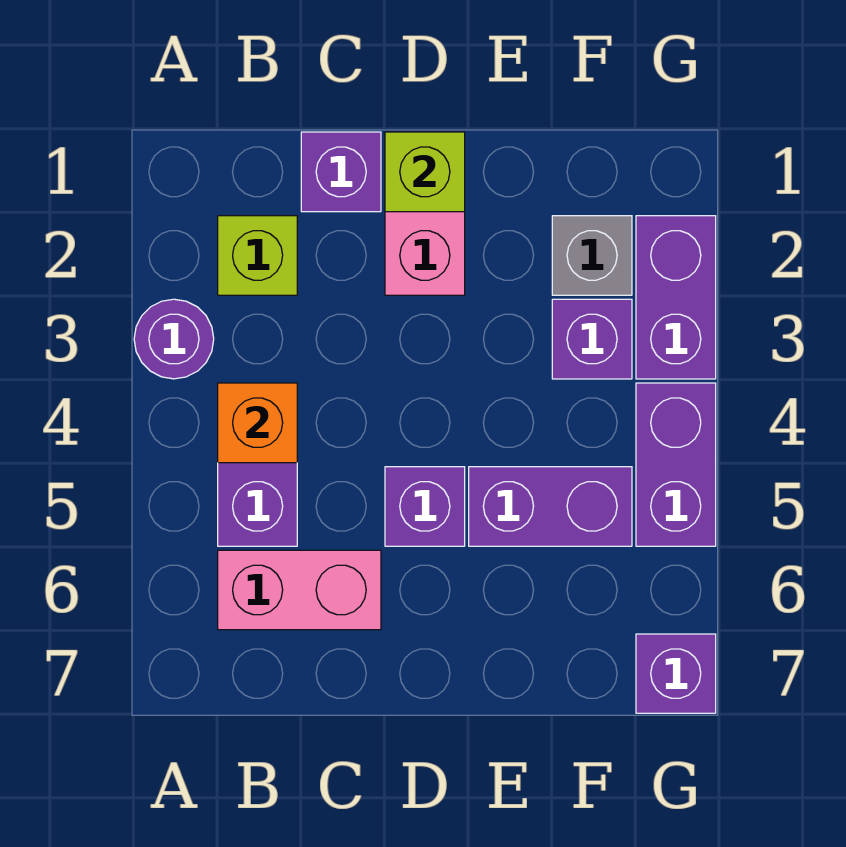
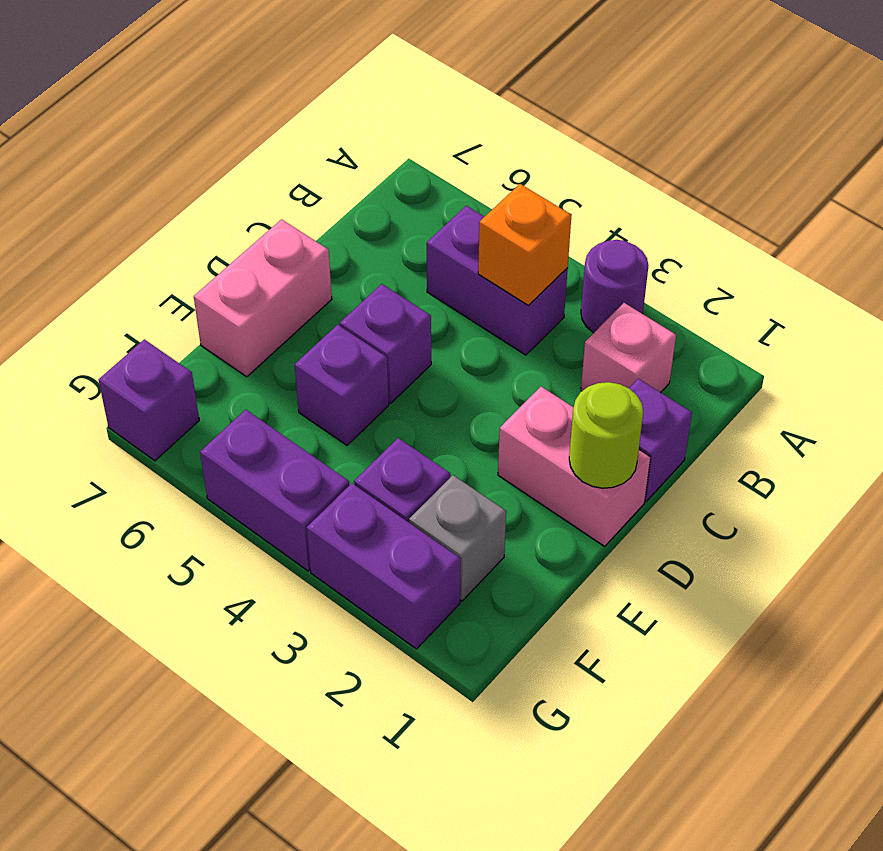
lime brick B2 level 1 -> pink brick B2 level 1
pink brick B6:C6 level 1 -> pink brick D7:E7 level 1
lime brick D1 level 2 -> lime round brick D1 level 2
purple brick E5:F5 level 1 -> purple brick E5 level 1

